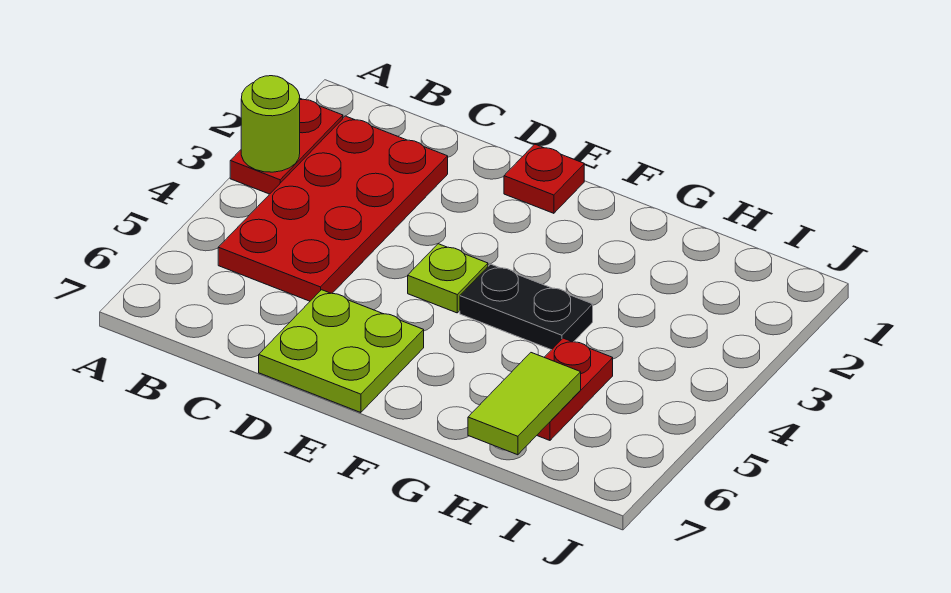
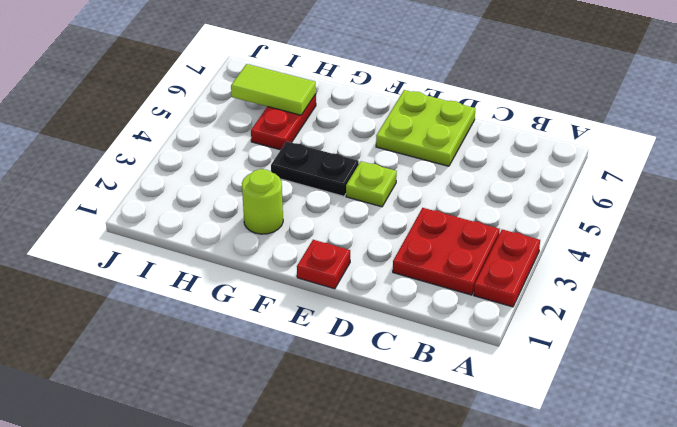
lime round brick A3 level 2 -> lime round brick G2 level 1
red plate B2:C5 level 1 -> red plate B2:C3 level 1
lime tile H6:H7 level 2 -> lime tile H6:I6 level 2

